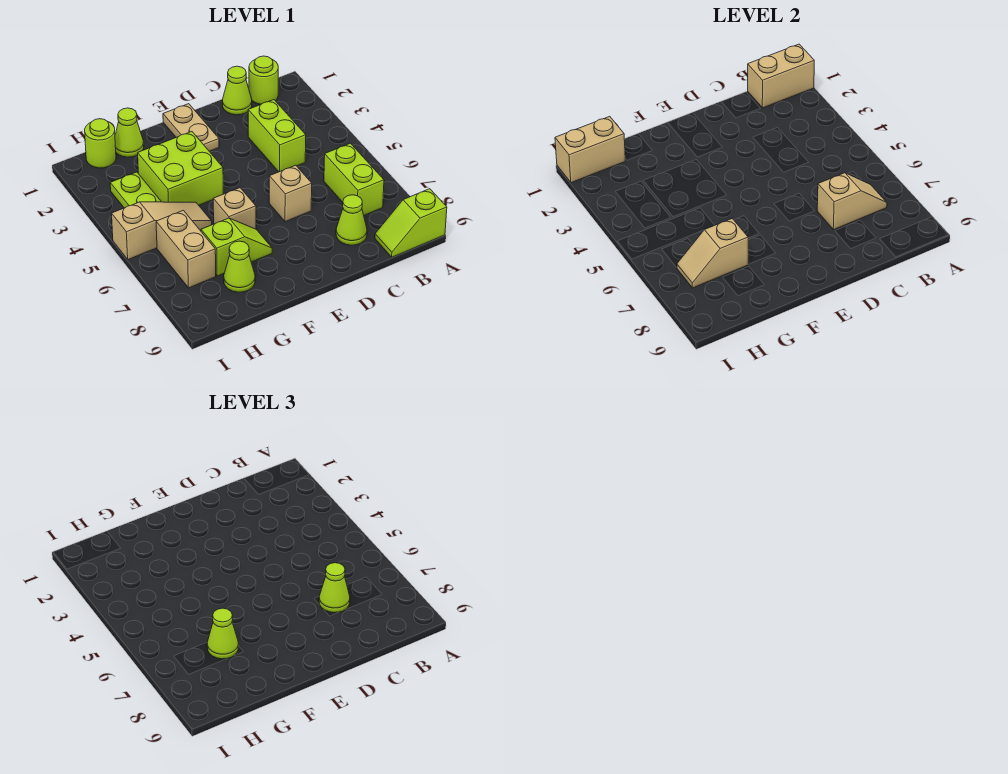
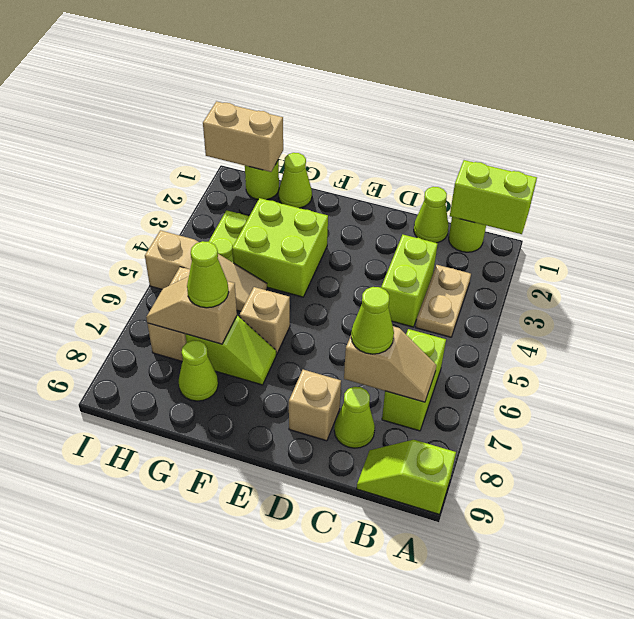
tan brick A1:B1 level 2 -> lime brick A1:B1 level 2
tan brick D6 level 1 -> tan brick D8 level 1
tan plate E1:E2 level 1 -> tan plate B3:B4 level 1

